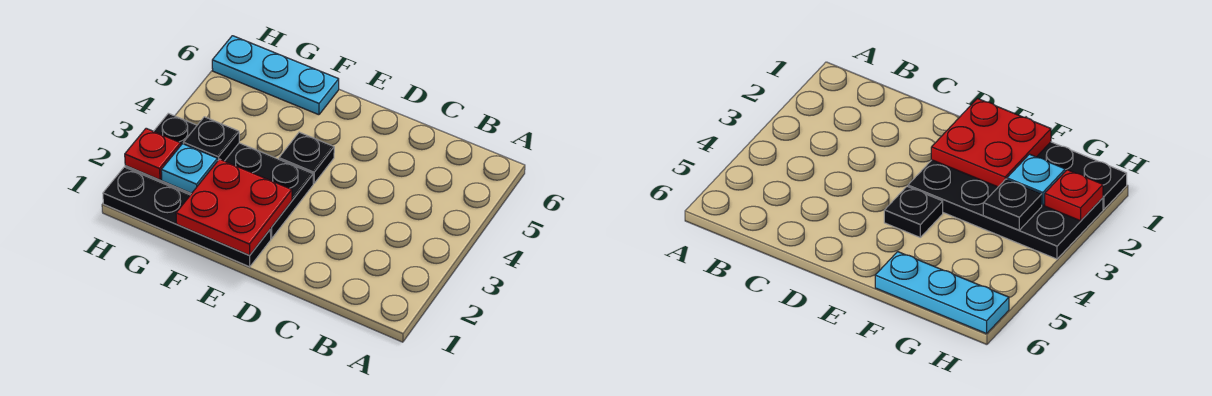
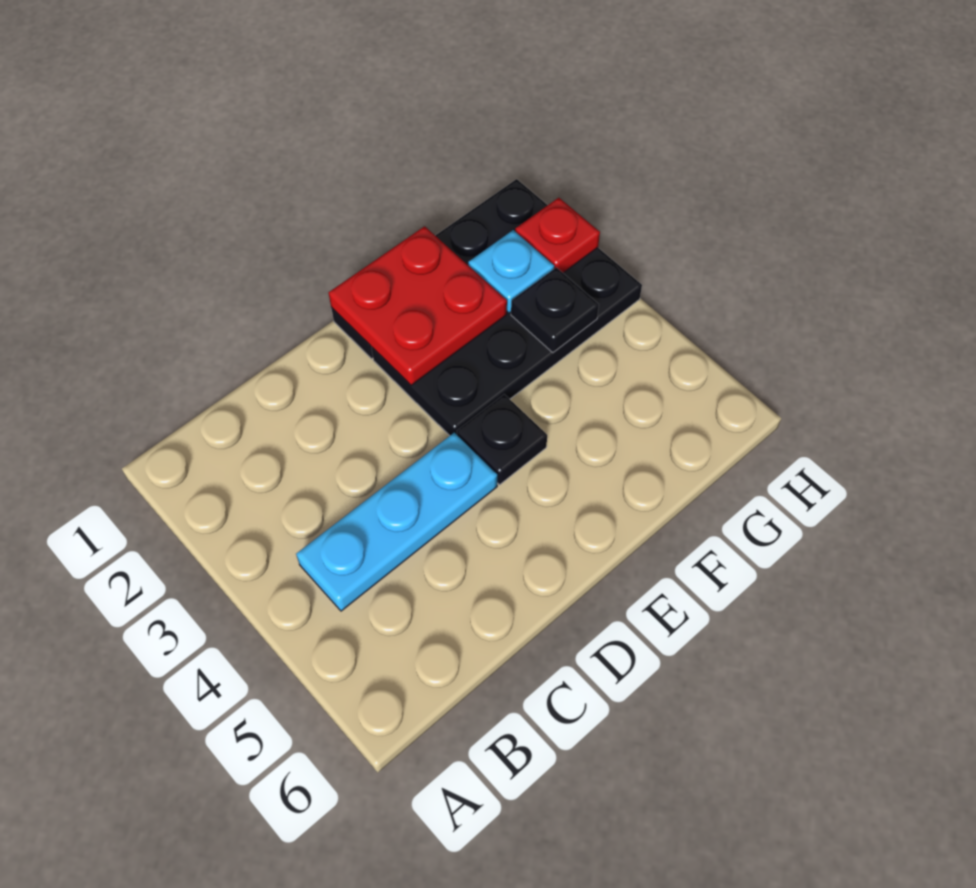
cyan plate F6:H6 level 1 -> cyan plate B4:D4 level 1

